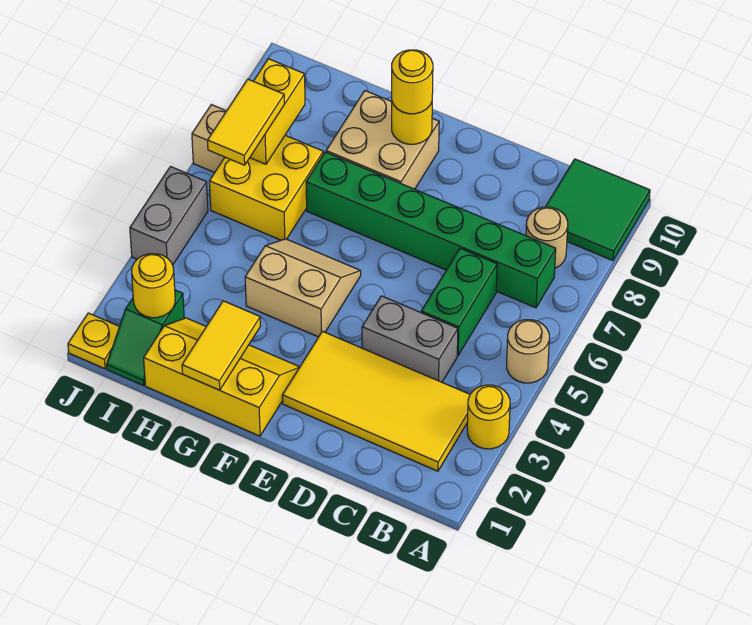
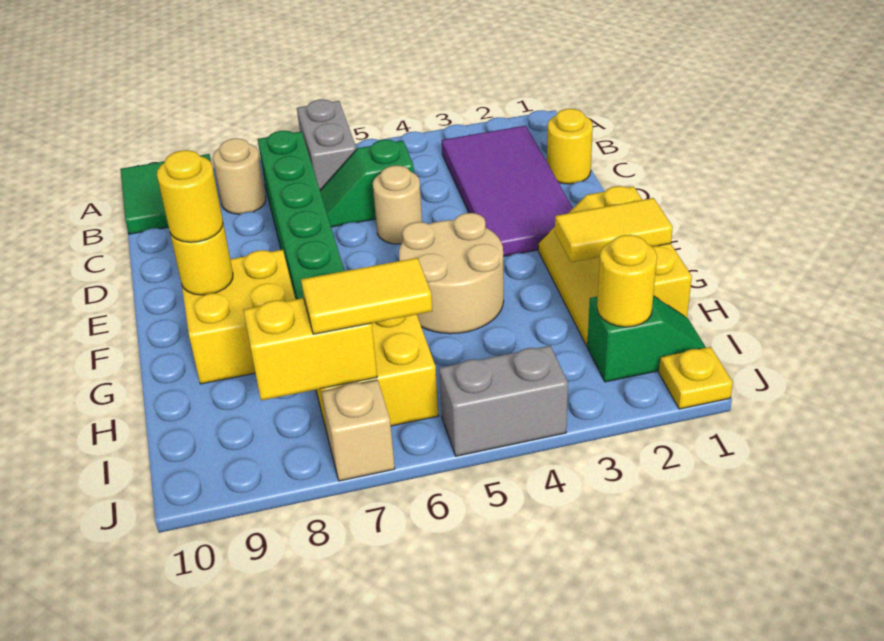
yellow round brick A3 level 1 -> yellow round brick C1 level 1
tan round brick A5 level 1 -> tan round brick D5 level 1
yellow tile B2:E3 level 1 -> purple tile B2:E3 level 1
grey brick C4:D4 level 1 -> grey brick A6:B6 level 1
green brick C5:C6 level 1 -> green slope C5:C6 level 1 top 5
tan slope F4:G5 level 1 top 4 -> tan round brick F4:G5 level 1
tan brick F8:G9 level 1 -> yellow brick F8:G9 level 1

